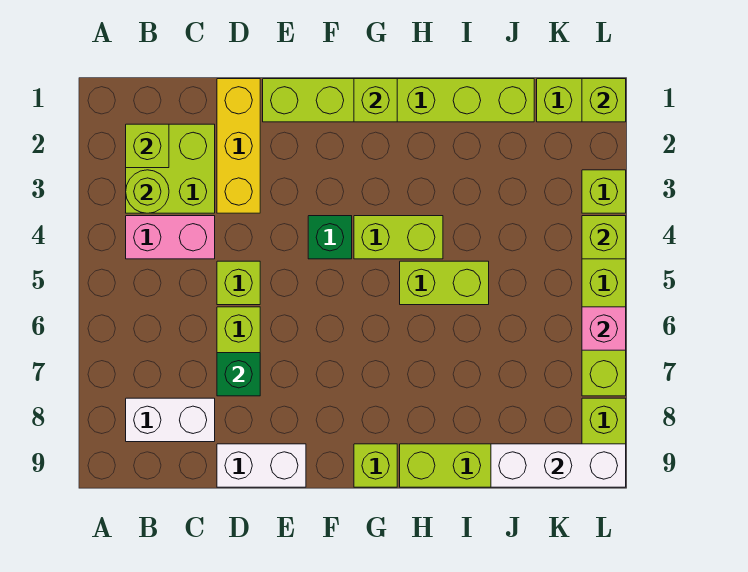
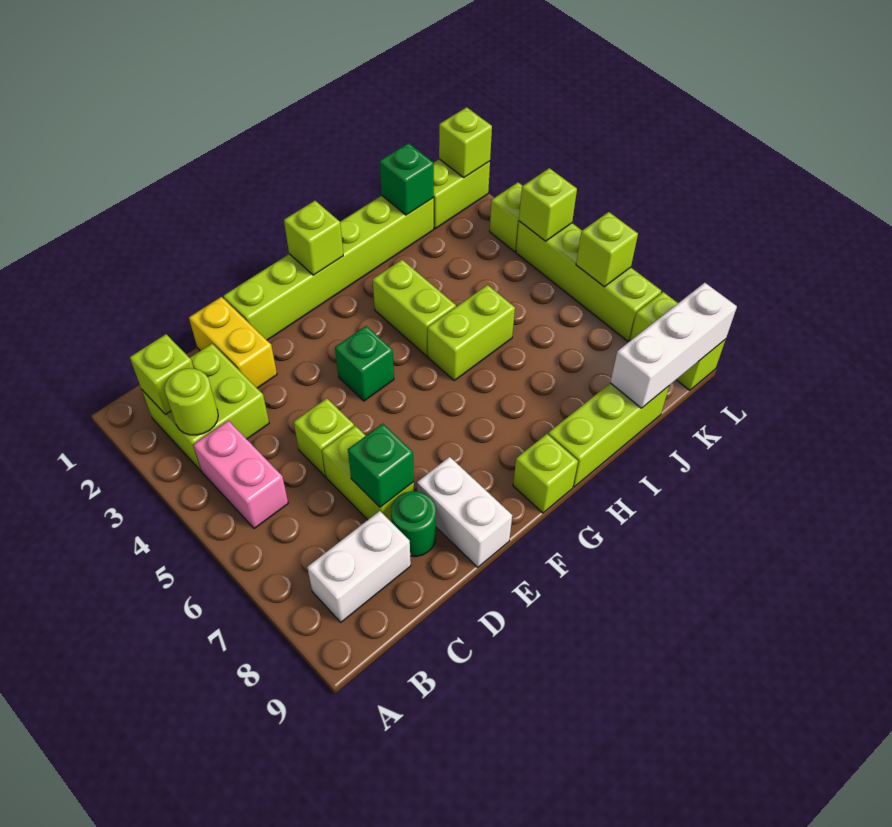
pink brick B4:C4 level 1 -> pink brick B4:B5 level 1
yellow brick D1:D3 level 1 -> yellow brick D1:D2 level 1
none -> green round brick D8 level 1
white brick D9:E9 level 1 -> white brick E8:E9 level 1
lime brick G4:H4 level 1 -> lime brick H3:H4 level 1
none -> green brick J1 level 2
pink brick L6 level 2 -> lime brick L6 level 2

